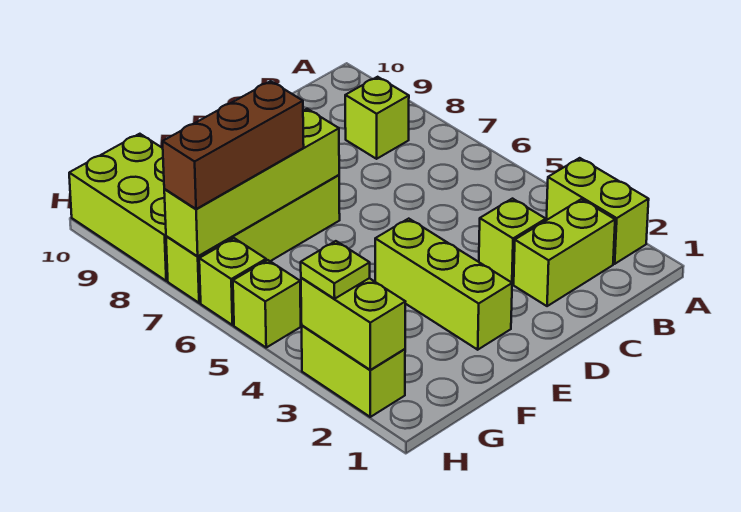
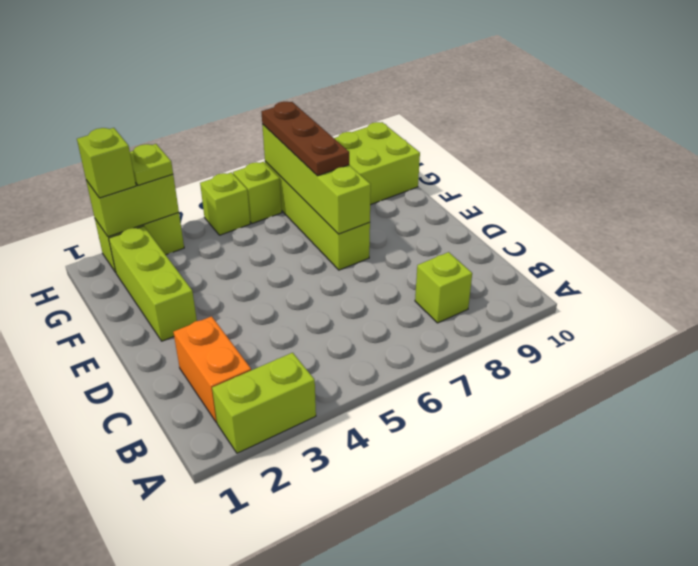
lime brick B2:C2 level 1 -> orange brick B2:C2 level 1
lime brick C3 level 1 -> lime brick H2 level 3
lime brick E2:E4 level 1 -> lime brick E2:G2 level 1
brown brick F7:H7 level 3 -> brown plate F7:H7 level 3

